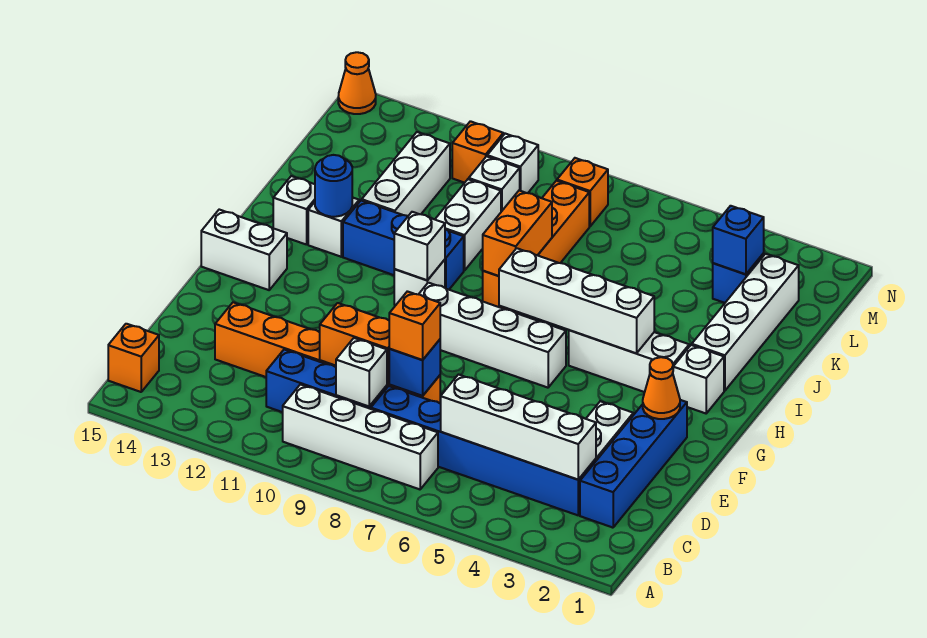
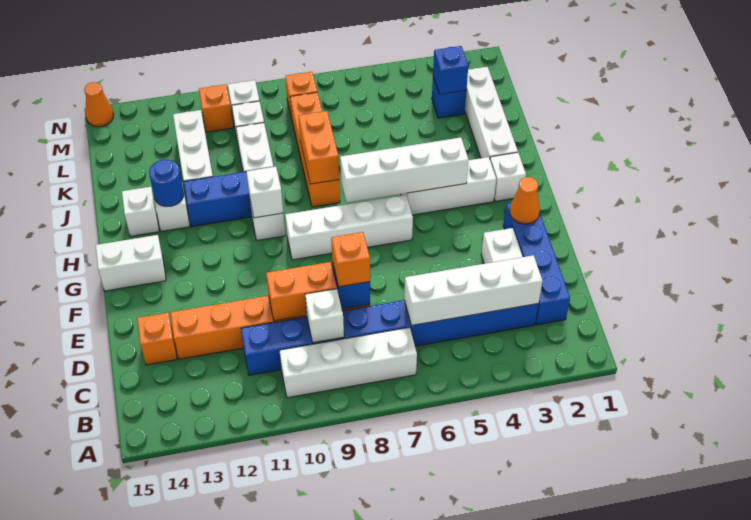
orange brick B15 level 1 -> orange brick D14 level 1

